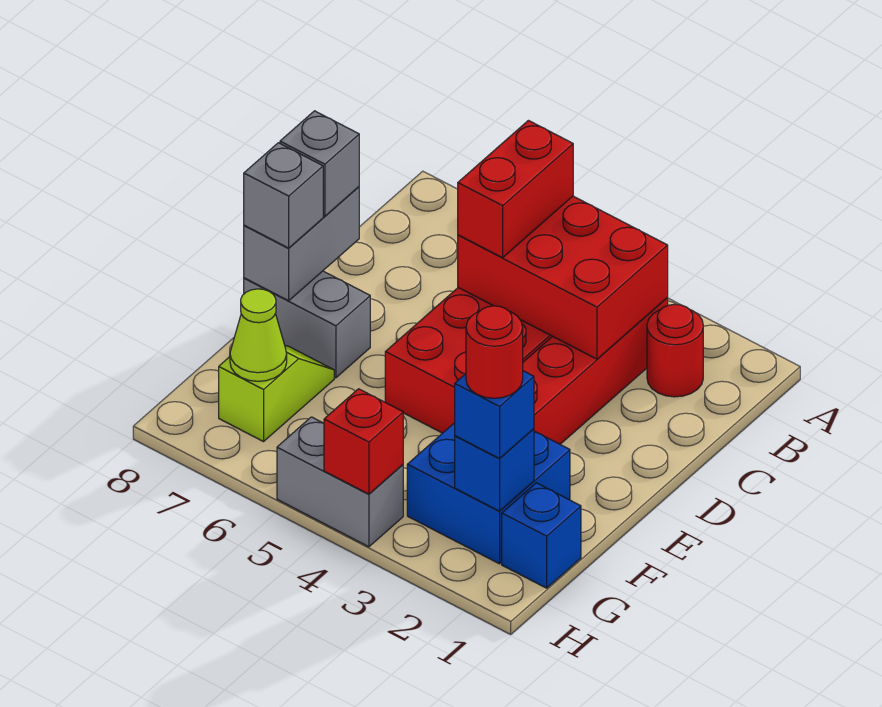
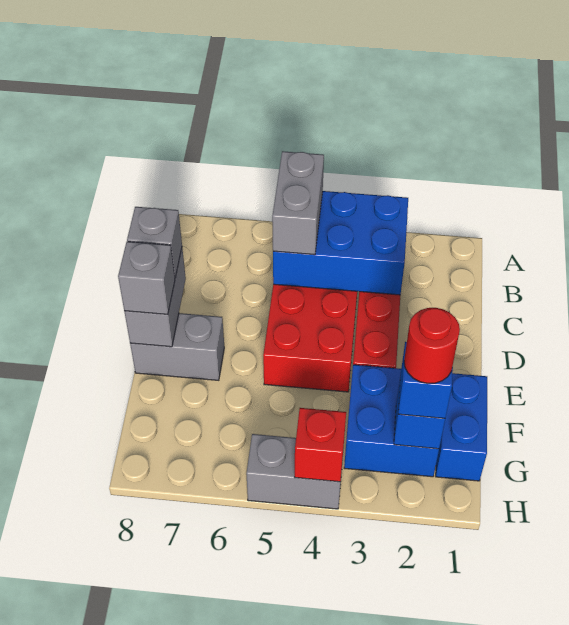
red round brick B2 level 1 -> none
red brick B3:C5 level 2 -> blue brick B3:C5 level 2
red brick B5:C5 level 3 -> grey brick B5:C5 level 3
lime slope F7:G7 level 1 top G -> none
blue brick G1 level 1 -> blue brick F1:G1 level 1
lime cone G7 level 2 -> none

